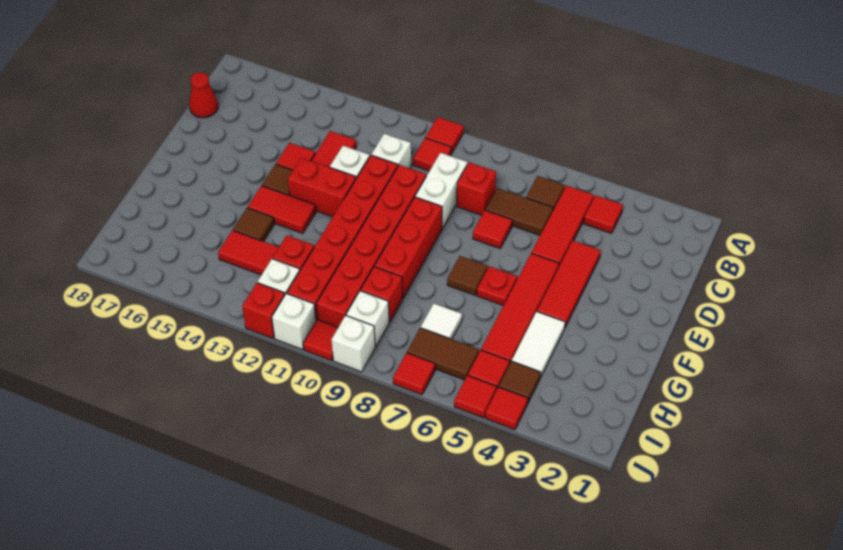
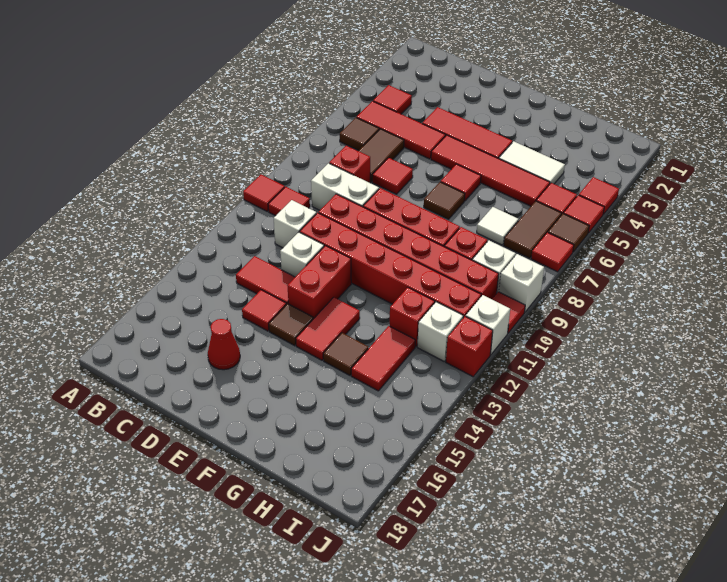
red cone C18 level 1 -> red cone D16 level 1
red plate F6 level 1 -> red tile F6 level 1
brown tile I4 level 1 -> brown tile J6 level 1

